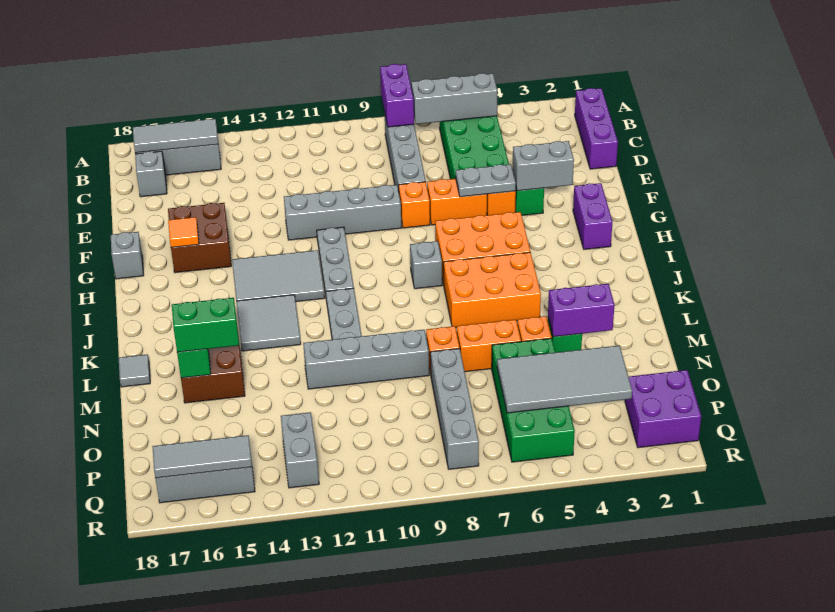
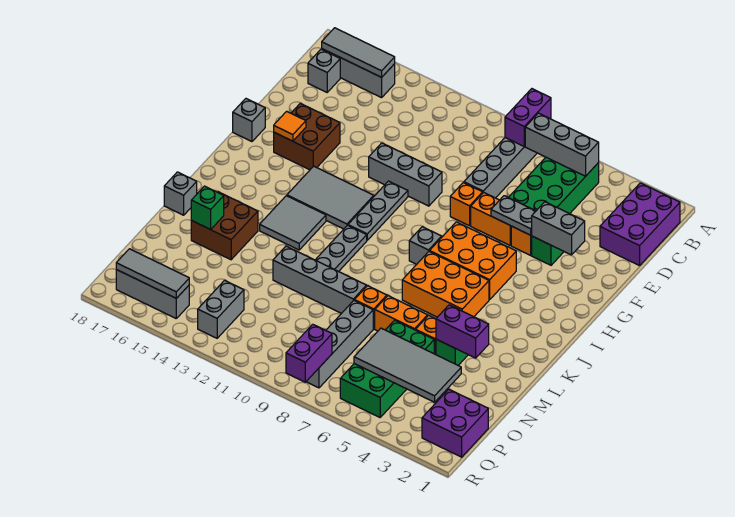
purple brick B1:D1 level 1 -> purple brick B1:D2 level 1
grey brick F9:F12 level 1 -> grey brick F10:F12 level 1
purple brick G2:H2 level 1 -> purple brick Q8:R8 level 2
grey tile L18 level 1 -> grey brick L18 level 1
green brick M15:M16 level 3 -> none

